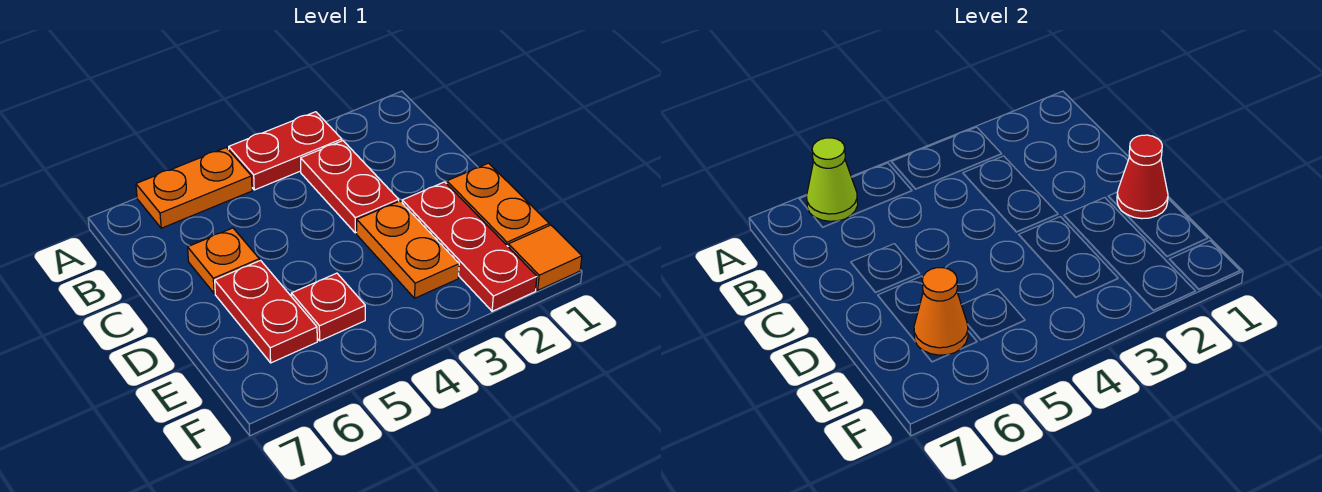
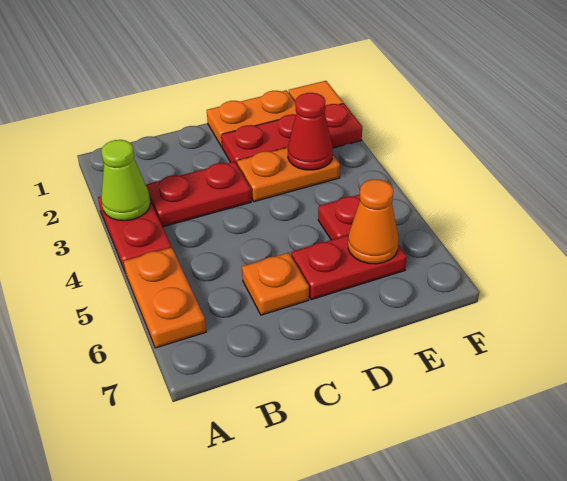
lime cone A6 level 2 -> lime cone A3 level 2
red cone D1 level 2 -> red cone E3 level 2

